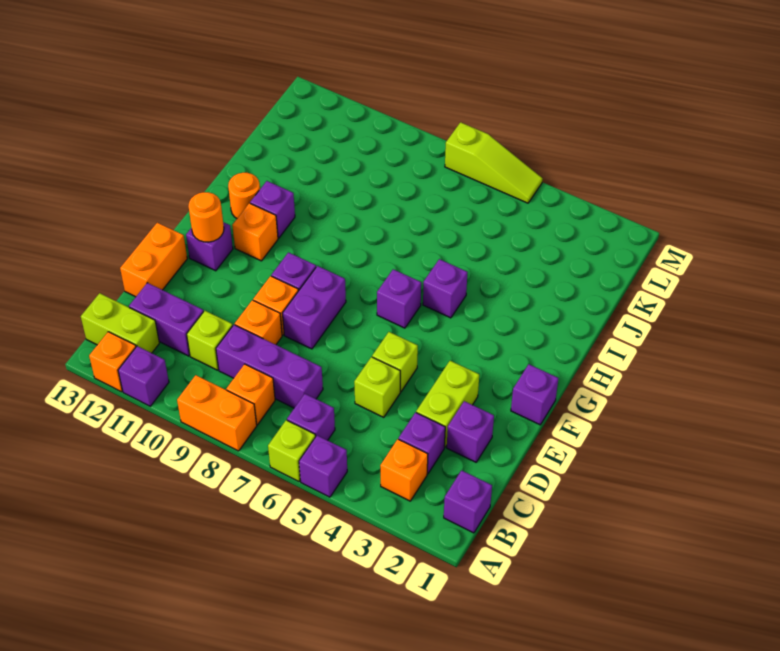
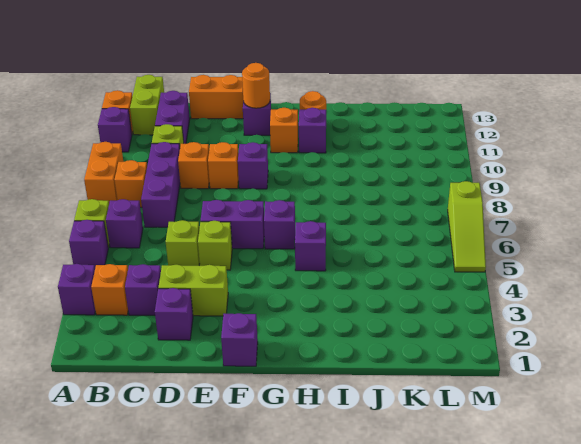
purple brick B1 level 1 -> purple brick A3 level 1
purple brick E8:F8 level 1 -> purple brick E6:F6 level 1

